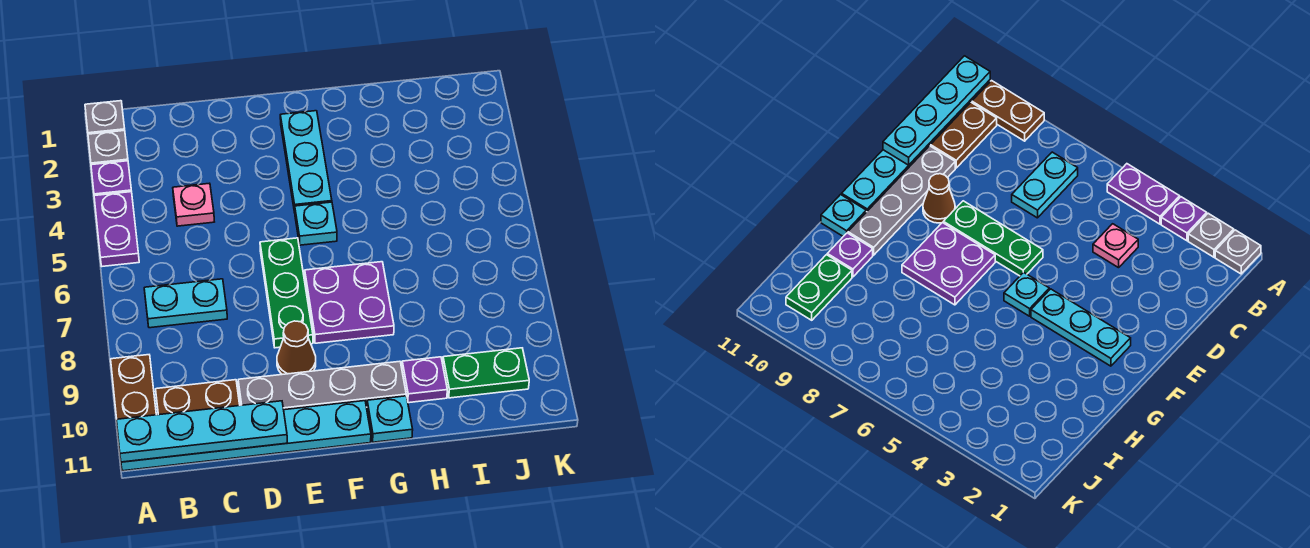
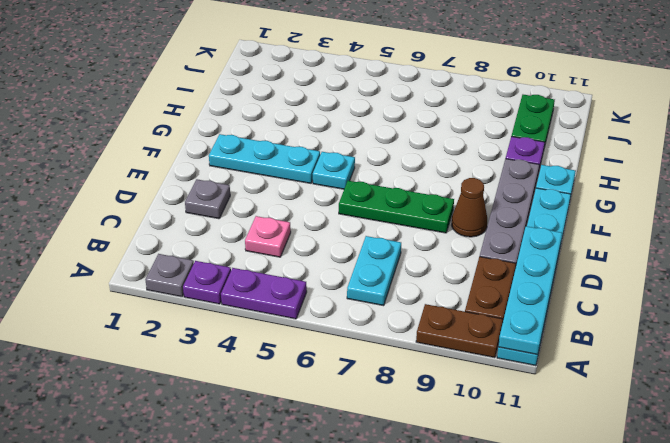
grey plate A1 level 1 -> grey plate D2 level 1
purple plate F7:G8 level 1 -> none

